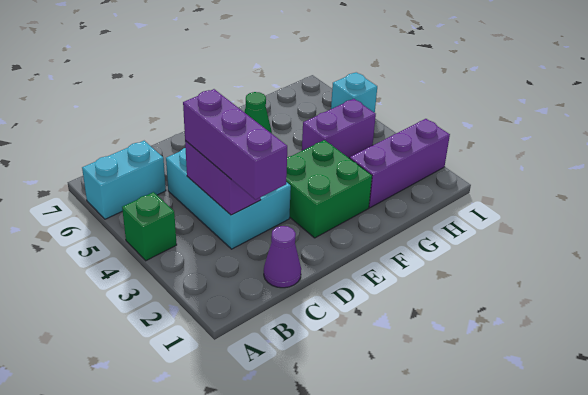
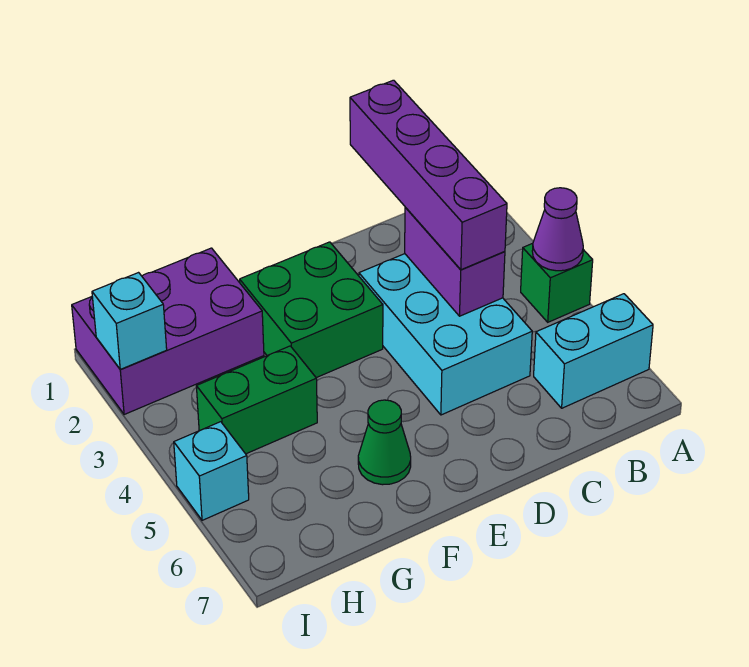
purple cone C1 level 1 -> purple cone A4 level 2
purple brick C2:C4 level 3 -> purple brick C1:C4 level 3
purple brick G2:I2 level 1 -> purple brick G1:I2 level 1
purple brick G4:H4 level 1 -> green brick G4:H4 level 1
none -> cyan brick I2 level 2

